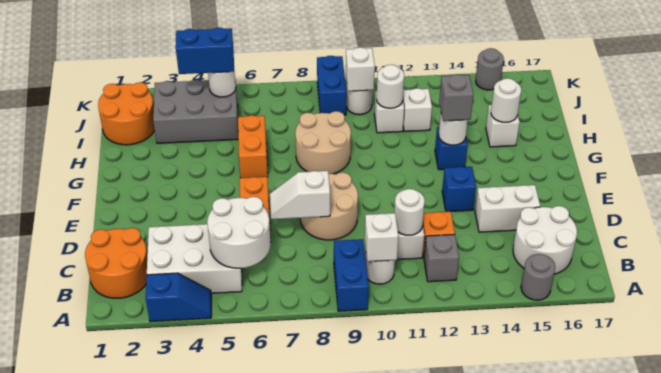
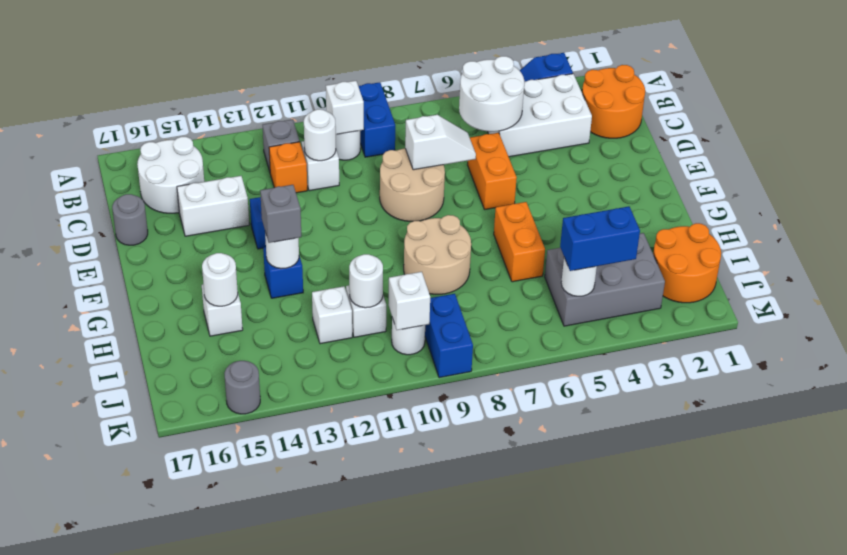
grey round brick A15 level 1 -> grey round brick D17 level 1

